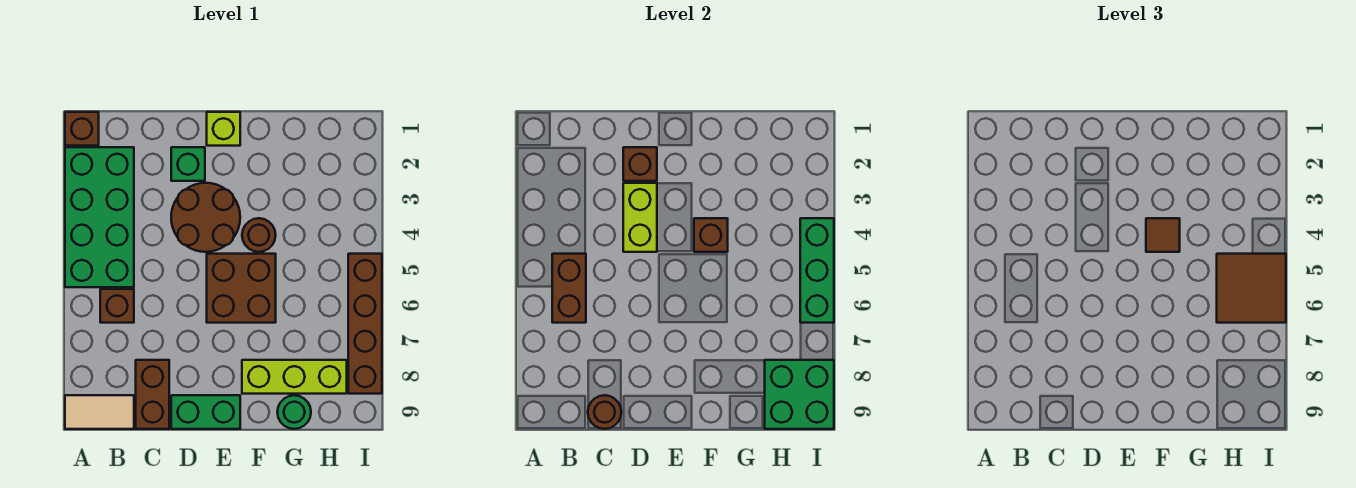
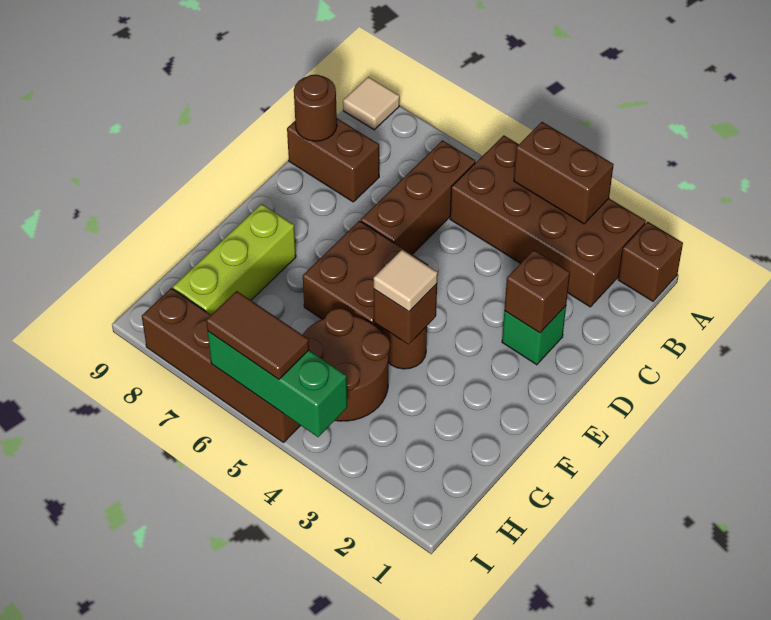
green brick A2:B5 level 1 -> brown brick A2:B5 level 1
tan tile A9:B9 level 1 -> tan tile A9 level 1
brown brick B5:B6 level 2 -> brown brick A3:A4 level 2
brown brick B6 level 1 -> brown brick B6:D6 level 1
brown round brick D3:E4 level 1 -> brown round brick G4:H5 level 1
lime brick D3:D4 level 2 -> none
green brick D9:E9 level 1 -> none
lime brick E1 level 1 -> none
brown tile F4 level 3 -> tan tile F4 level 3
green round brick G9 level 1 -> none
brown tile H5:I6 level 3 -> brown tile I5:I6 level 3
green brick H8:I9 level 2 -> none

